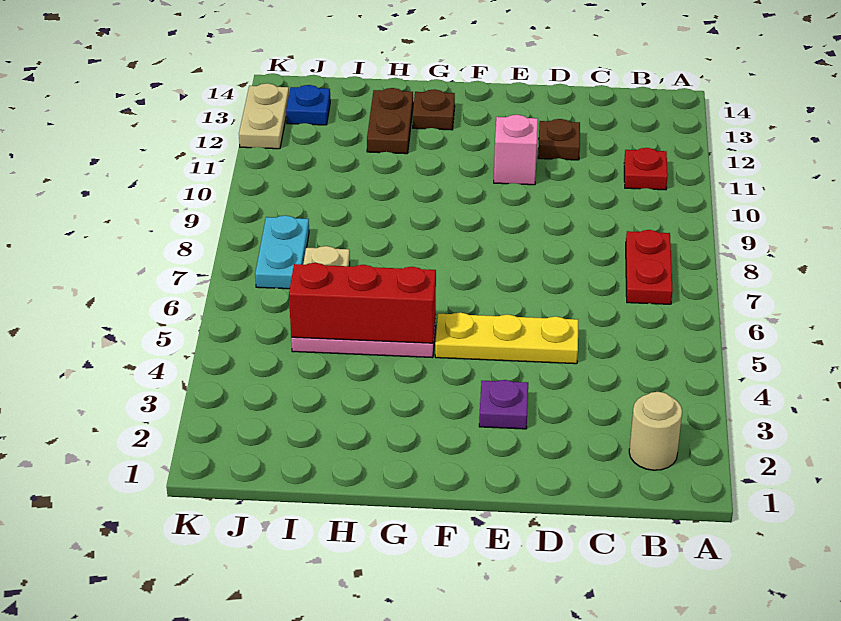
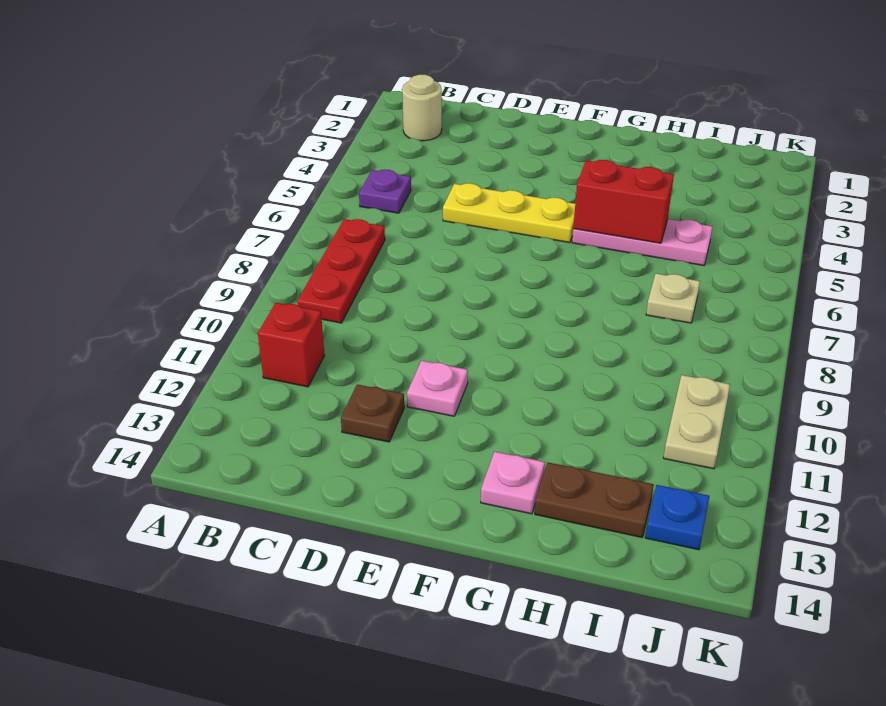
red plate B7:B8 level 1 -> red plate B7:B9 level 1
red plate B11 level 1 -> red brick B11 level 1
purple plate E3 level 1 -> purple plate B5 level 1
pink brick E11 level 1 -> pink plate E11 level 1
red brick G5:I5 level 2 -> red brick G5:H5 level 2
brown plate G13 level 1 -> pink plate G13 level 1
brown plate H12:H13 level 1 -> brown plate H13:I13 level 1
cyan plate J7:J8 level 1 -> none
tan plate K12:K13 level 1 -> tan plate J10:J11 level 1

